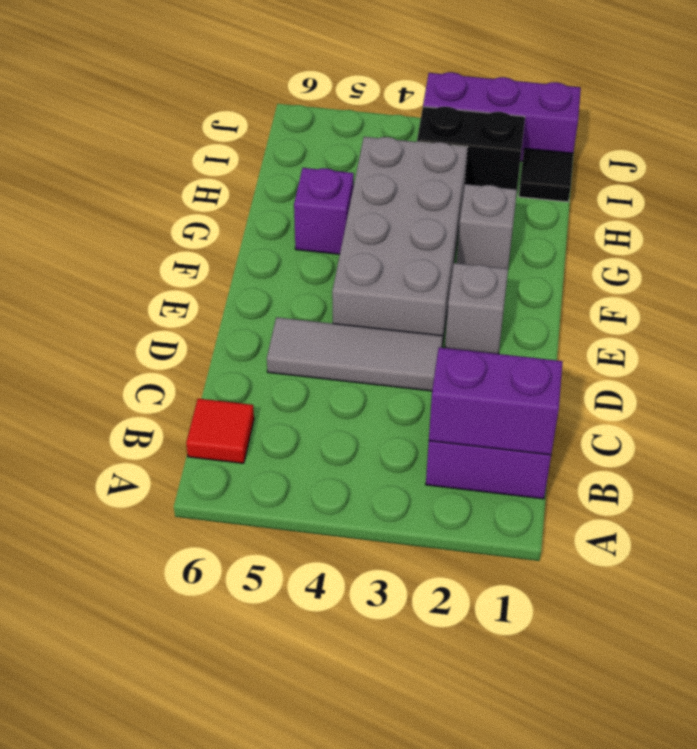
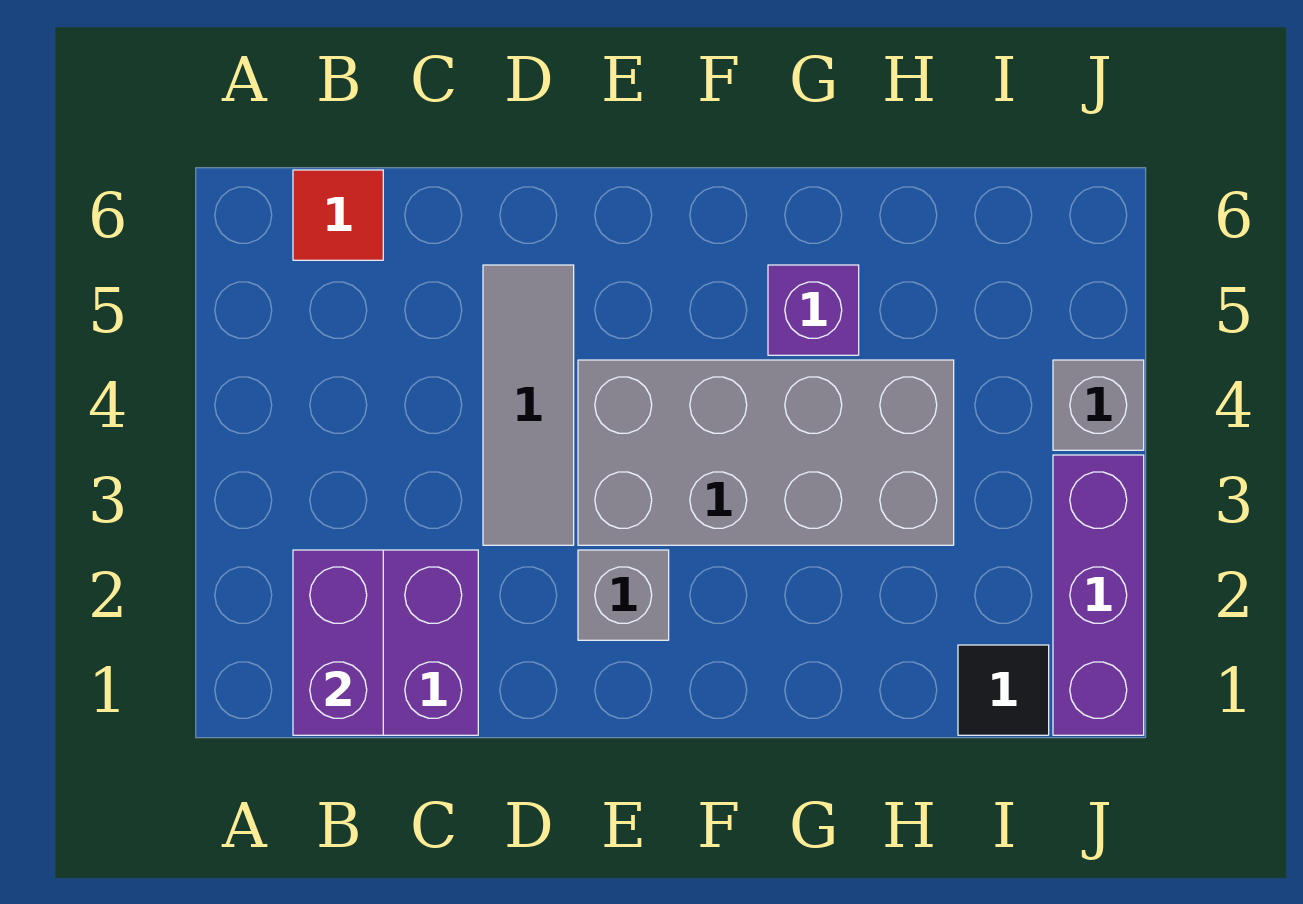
grey brick G2 level 1 -> grey brick J4 level 1
black brick I2:I3 level 1 -> none

